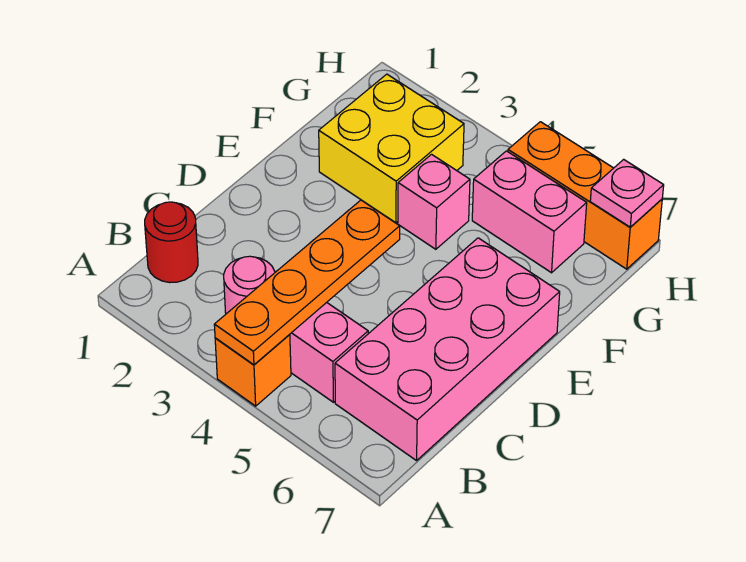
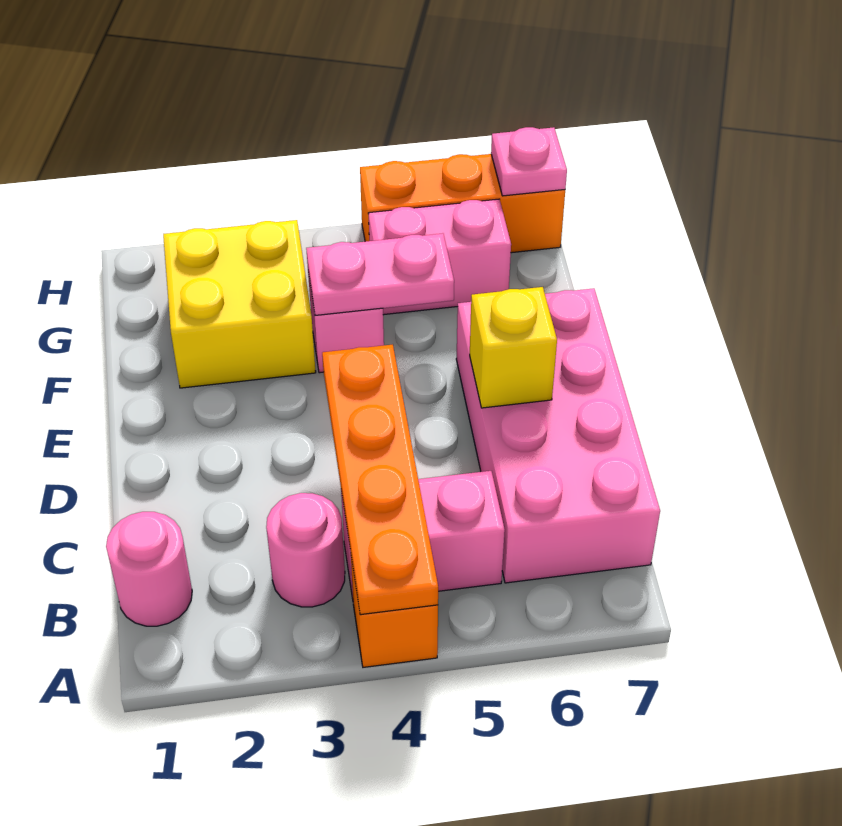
red round brick B1 level 1 -> pink round brick B1 level 1
none -> yellow brick D6 level 2
none -> pink plate F4:F5 level 2

